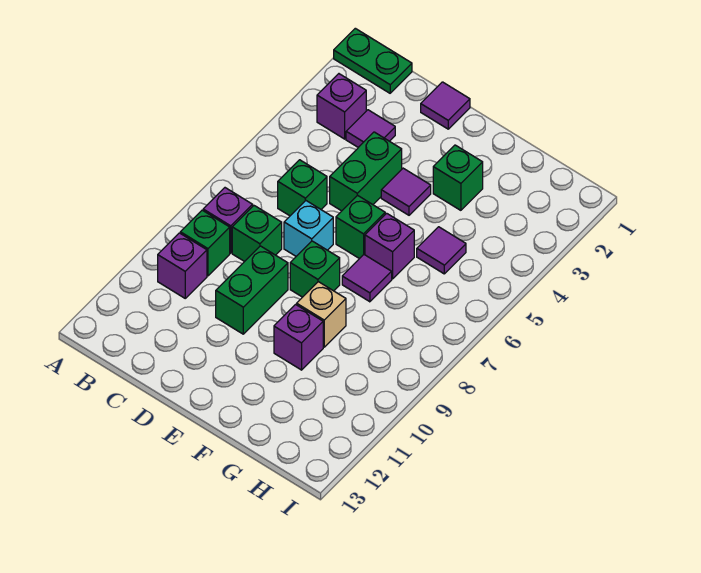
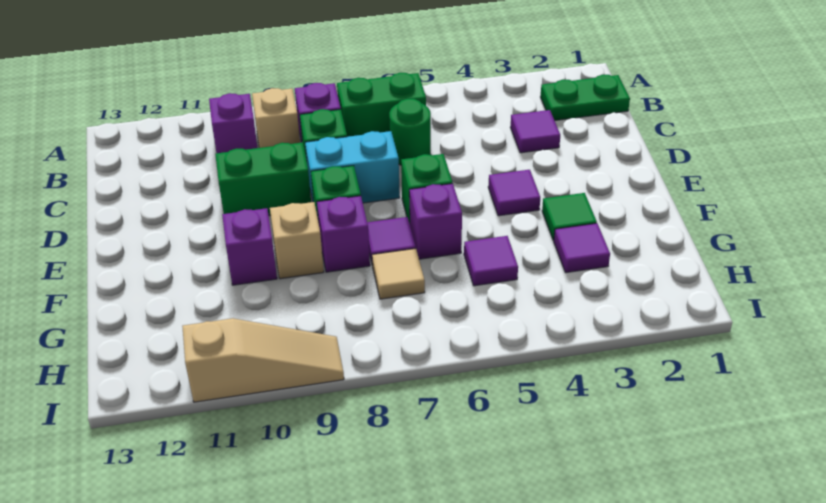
green plate A1:B1 level 1 -> green plate B1:B2 level 1
purple brick B3 level 1 -> purple brick F8 level 1
green brick B9 level 1 -> tan brick B9 level 1
green brick C6 level 1 -> green round brick C6 level 1
purple tile D1 level 1 -> purple tile G3 level 1
green brick D4:D5 level 1 -> green brick B6:B7 level 1
cyan brick D7 level 1 -> cyan brick D7:D8 level 1
green brick F3 level 1 -> green tile F3 level 1
none -> tan tile G7 level 1
none -> tan slope I9:I11 level 1 top 11

